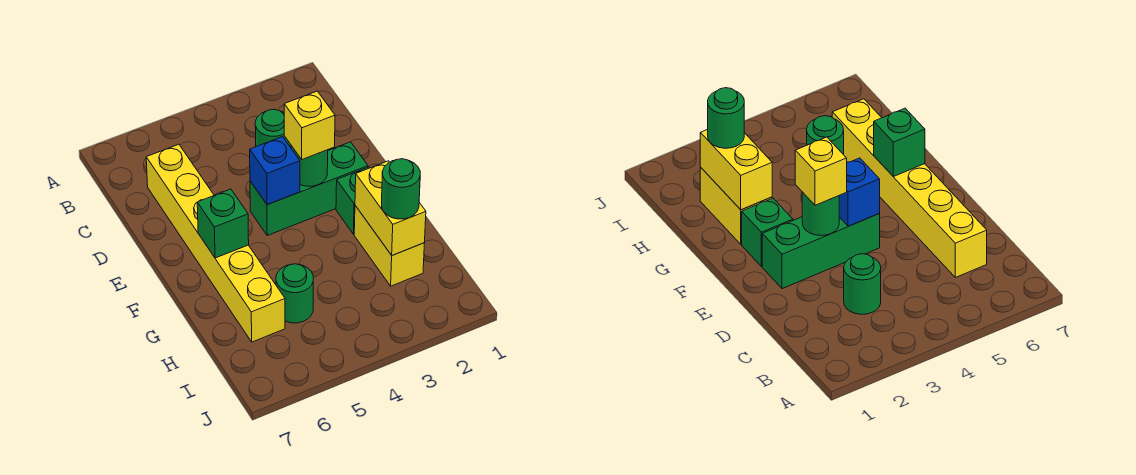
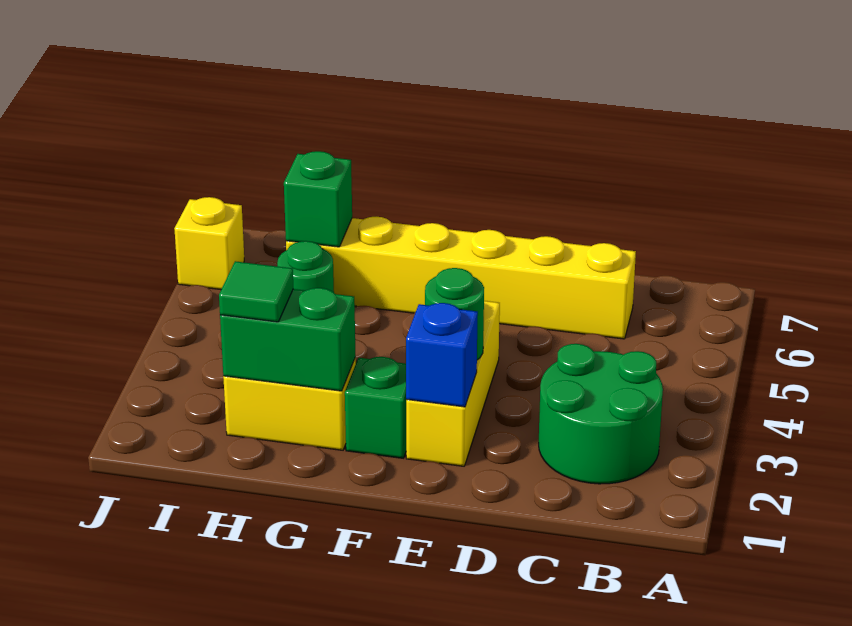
green round brick C3 level 1 -> green round brick B2:C3 level 1
green brick E2:E4 level 1 -> yellow brick E2:E4 level 1
yellow brick E3 level 3 -> yellow brick J6 level 1
blue brick E4 level 2 -> blue brick E2 level 2
green brick F6 level 2 -> green brick H6 level 2
yellow brick G2:H2 level 2 -> green brick G2:H2 level 2
green round brick H2 level 3 -> green tile H2 level 3

